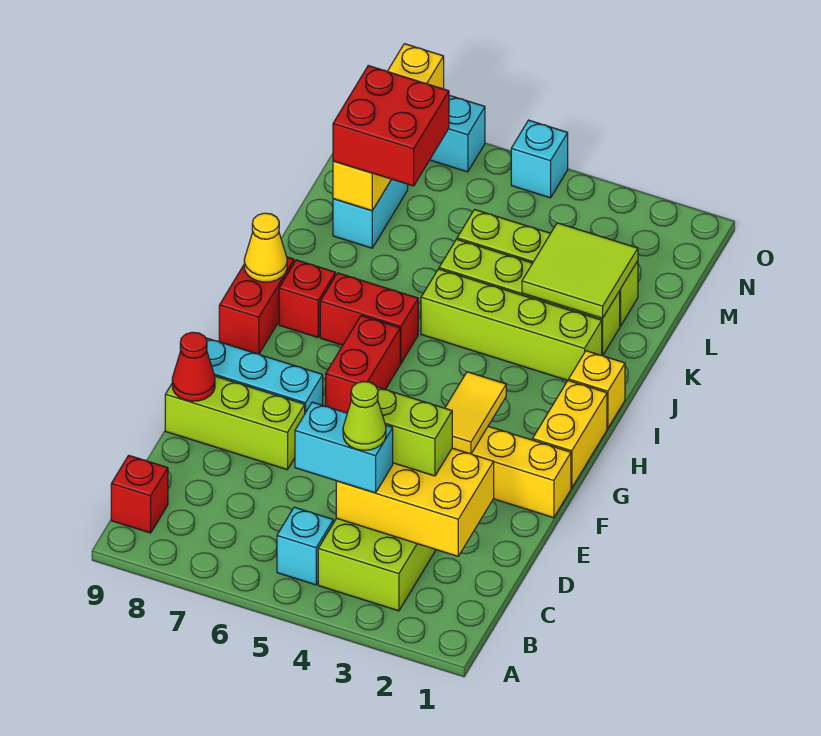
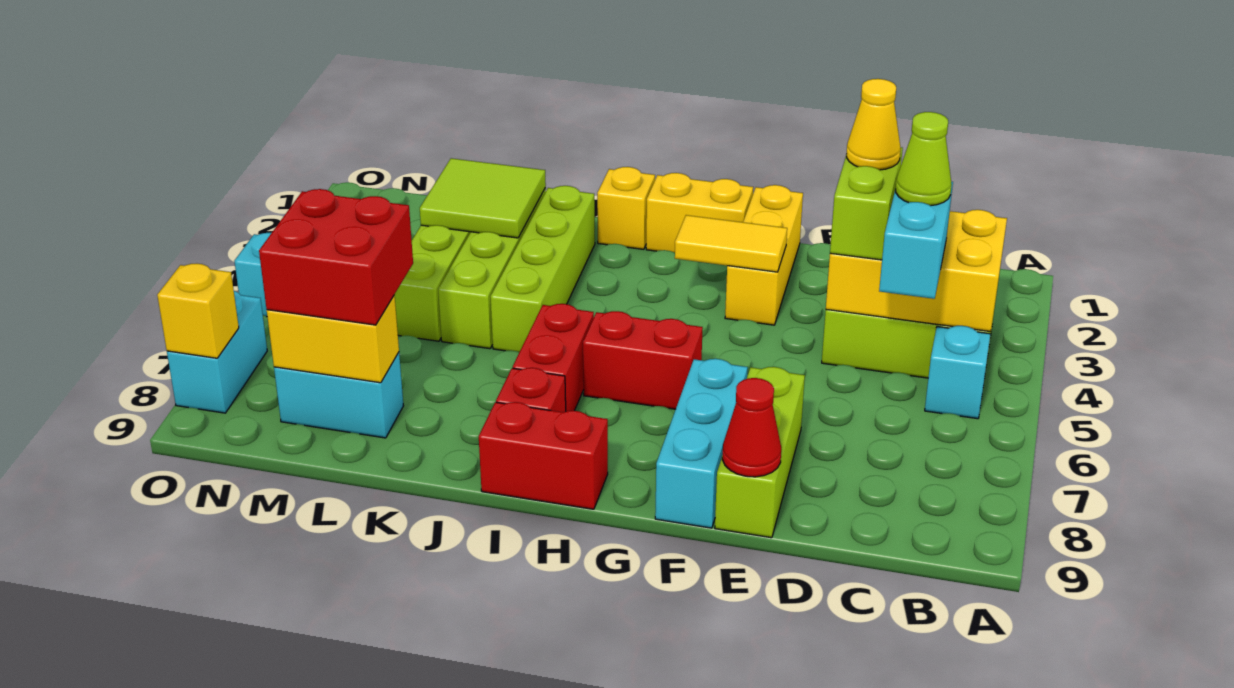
red brick B9 level 1 -> none
yellow brick C2:D4 level 2 -> yellow brick B3:D4 level 2
yellow cone I9 level 2 -> yellow cone D3 level 4

